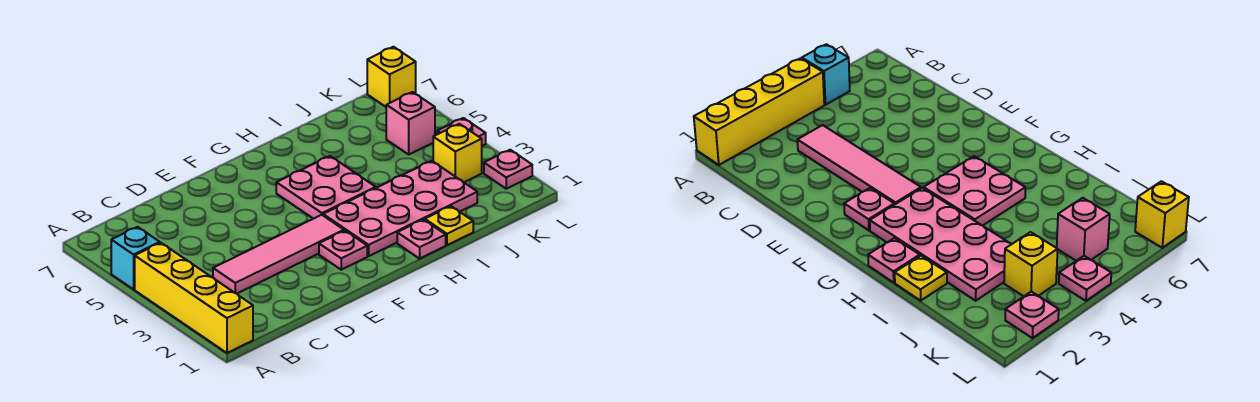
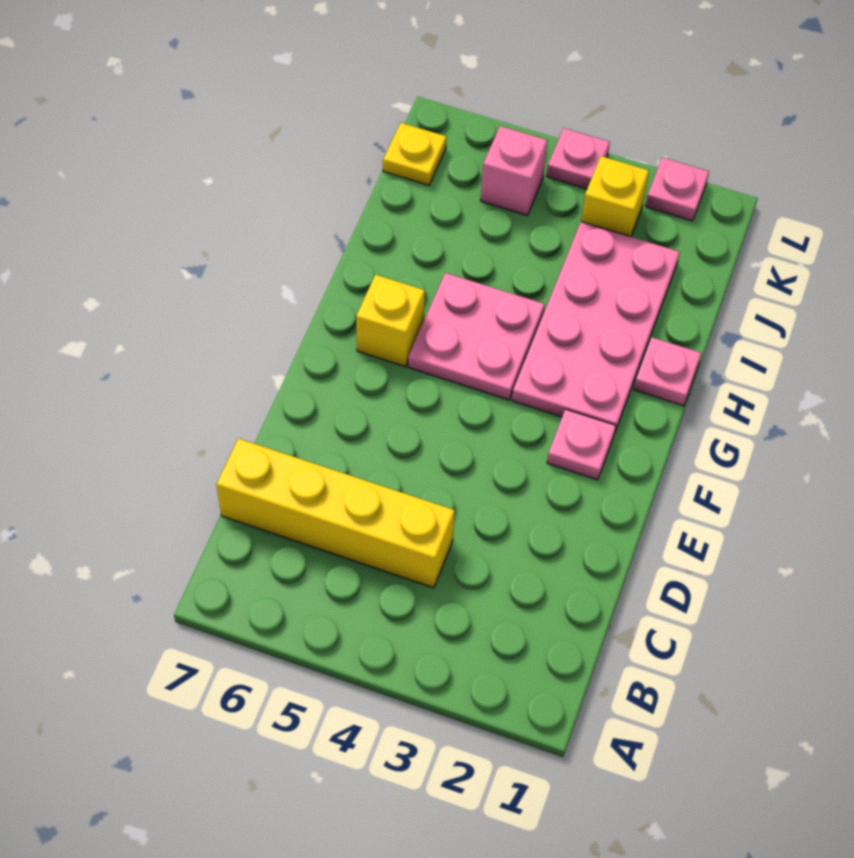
yellow brick A1:A4 level 1 -> yellow brick C4:C7 level 1
cyan brick A5 level 1 -> none
pink tile C3:F3 level 1 -> none
yellow plate I1 level 1 -> yellow plate K7 level 1
yellow brick L7 level 1 -> yellow brick G6 level 1

